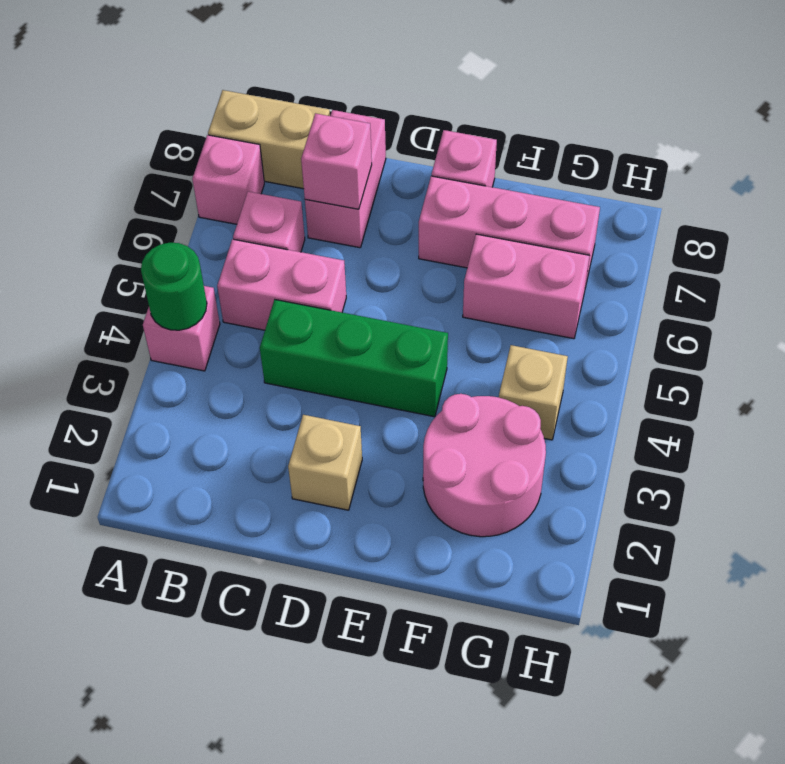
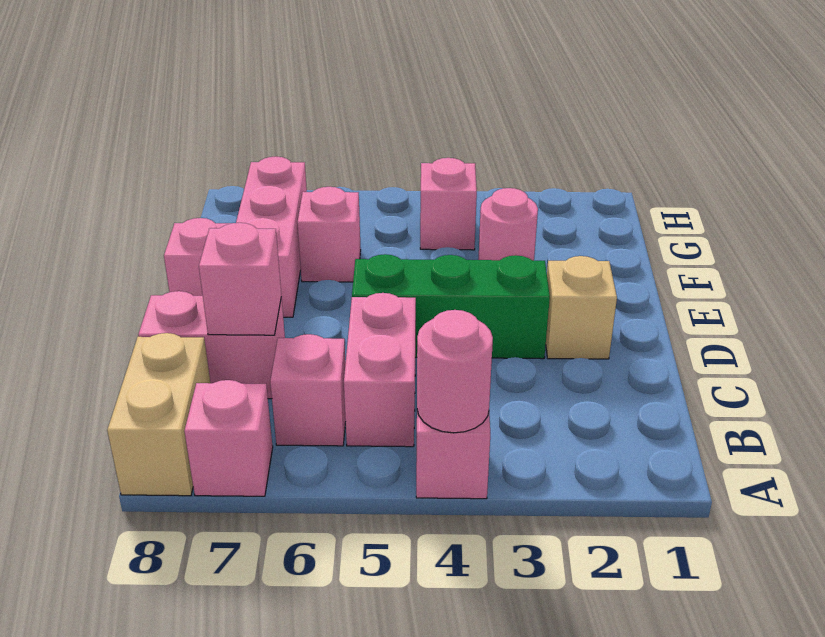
green round brick A4 level 2 -> pink round brick A4 level 2
green brick C4:E4 level 1 -> green brick D3:D5 level 1
pink round brick F2:G3 level 1 -> pink round brick F3 level 1
pink brick F6:G6 level 1 -> pink brick F6 level 1
tan brick G4 level 1 -> pink brick G4 level 1

